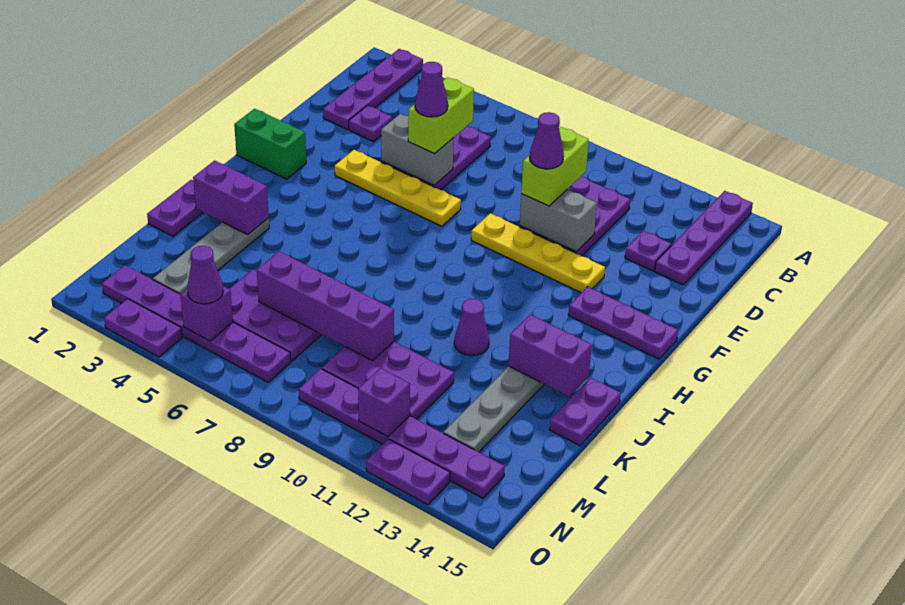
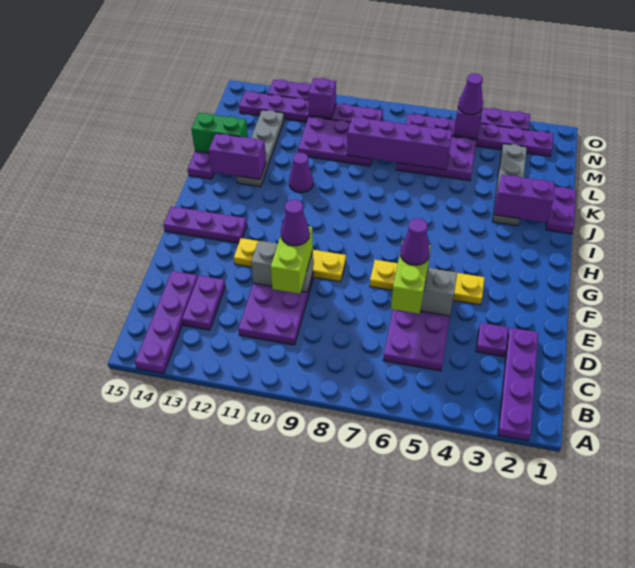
purple plate D13 level 1 -> purple plate C13:D13 level 1
green brick G1:G2 level 1 -> green brick K14:K15 level 2

